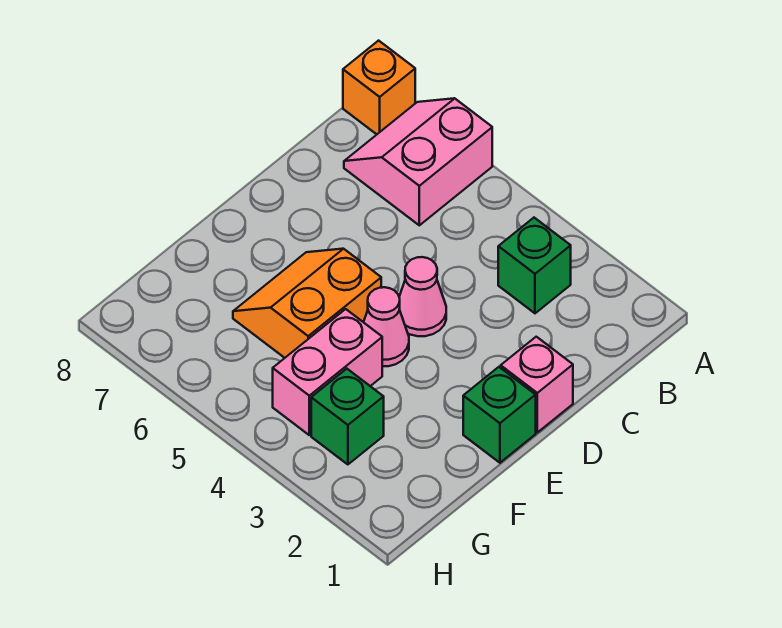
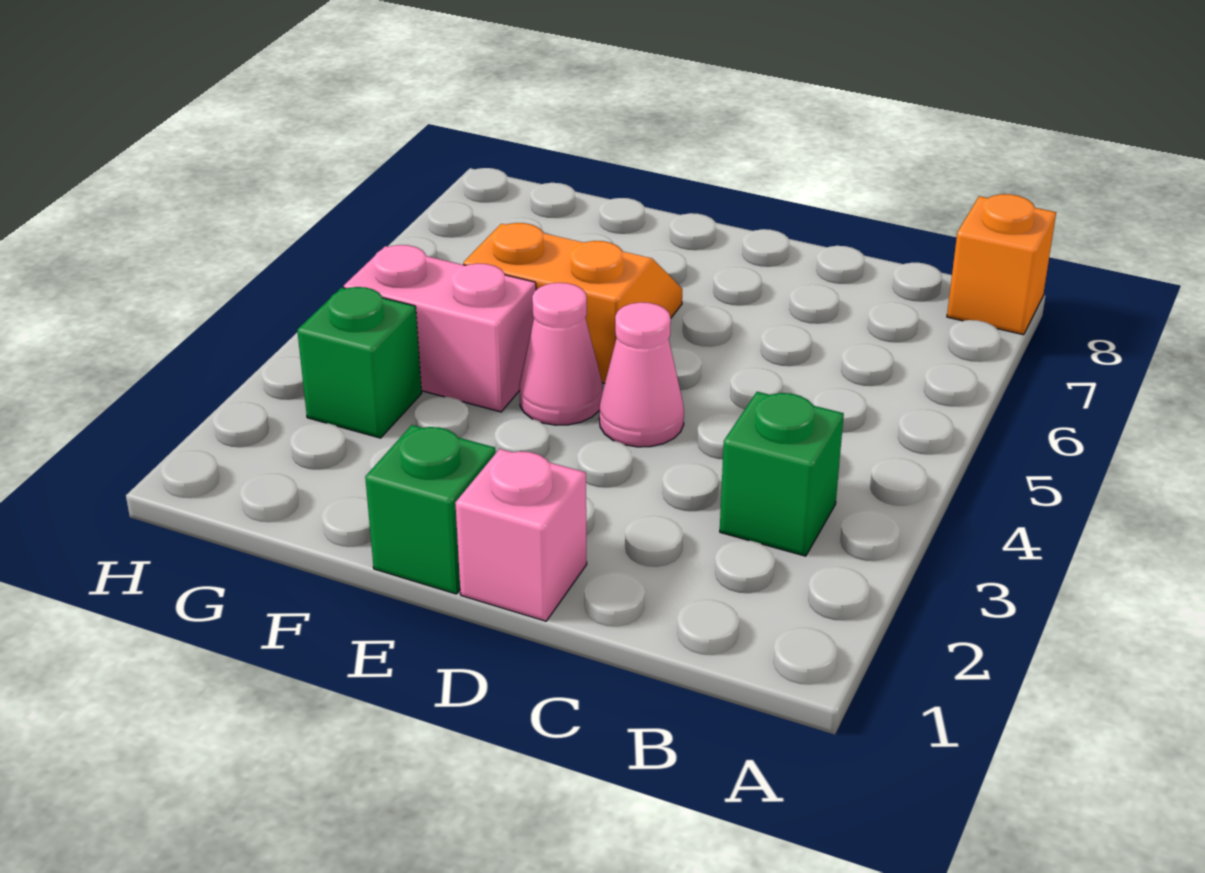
pink slope A6:B7 level 1 top 6 -> none

